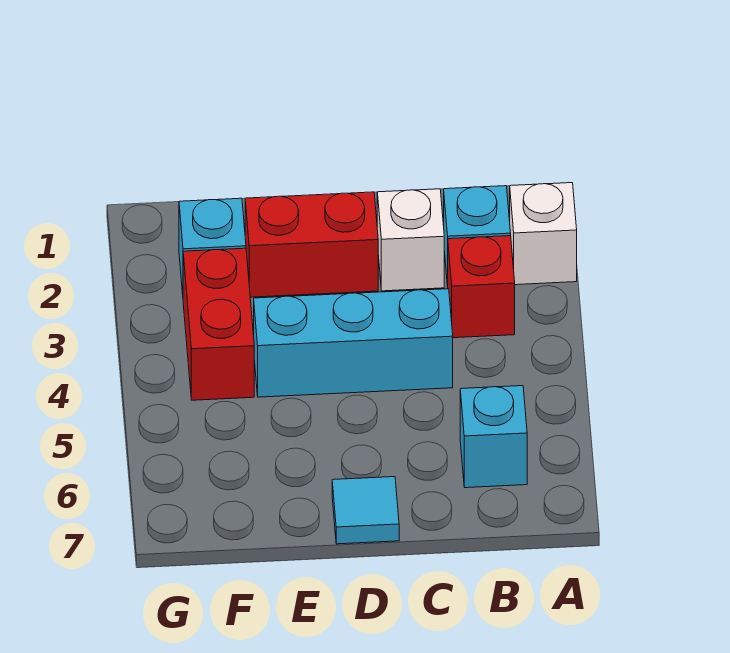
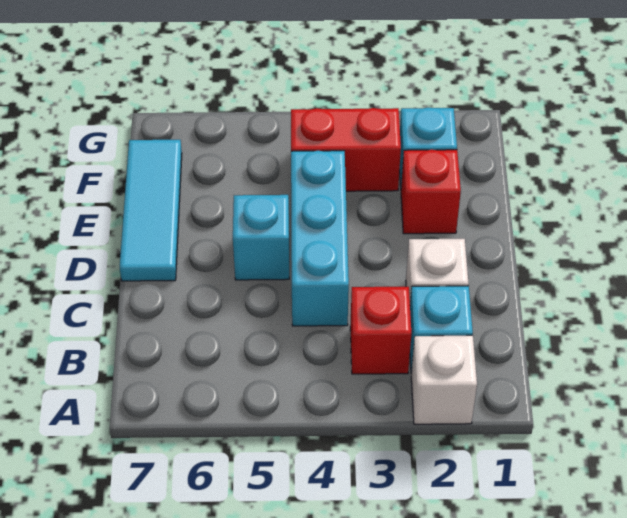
cyan brick B6 level 1 -> cyan brick D5 level 1
red brick D2:E2 level 1 -> red brick E2 level 1
cyan tile D7 level 1 -> cyan tile D7:F7 level 1

